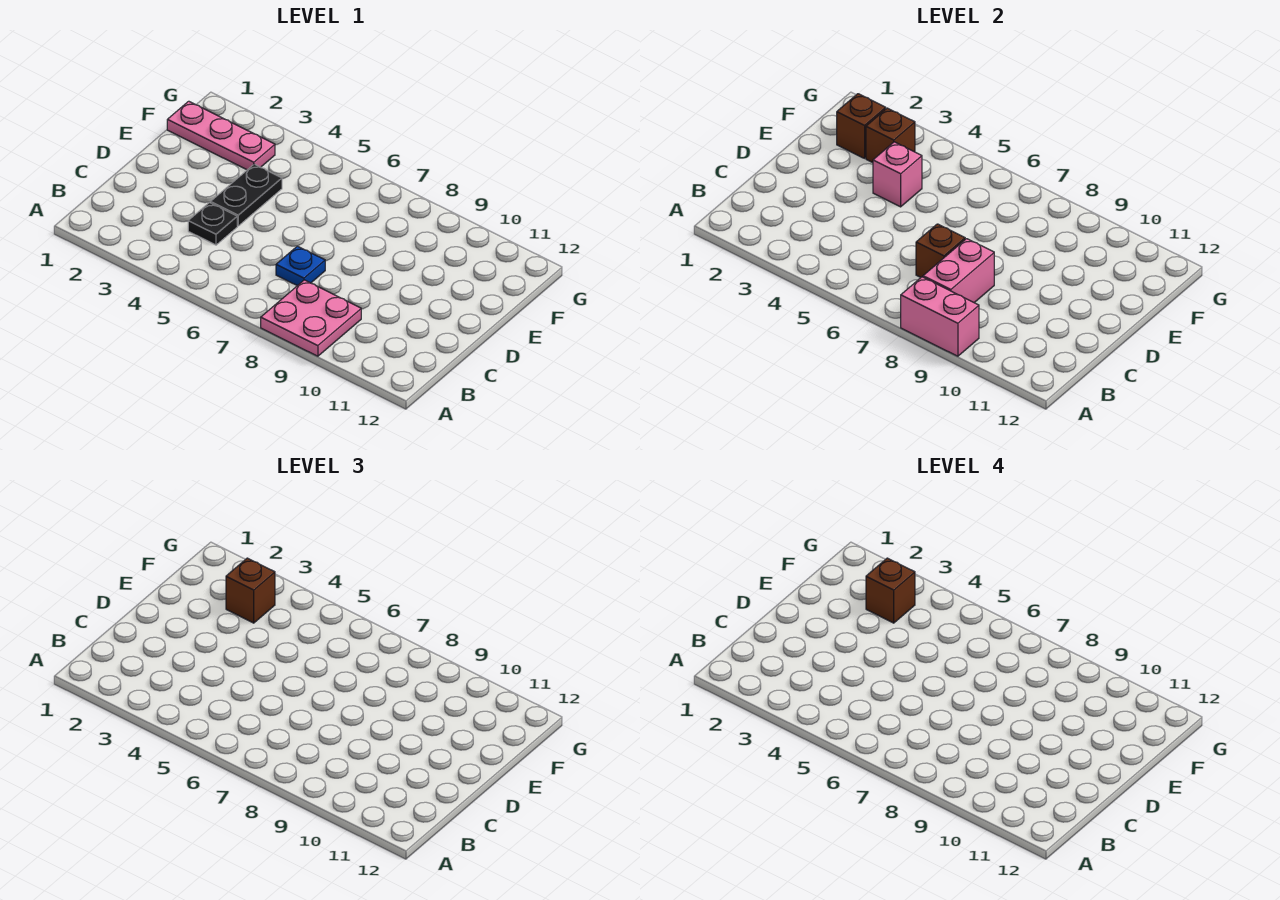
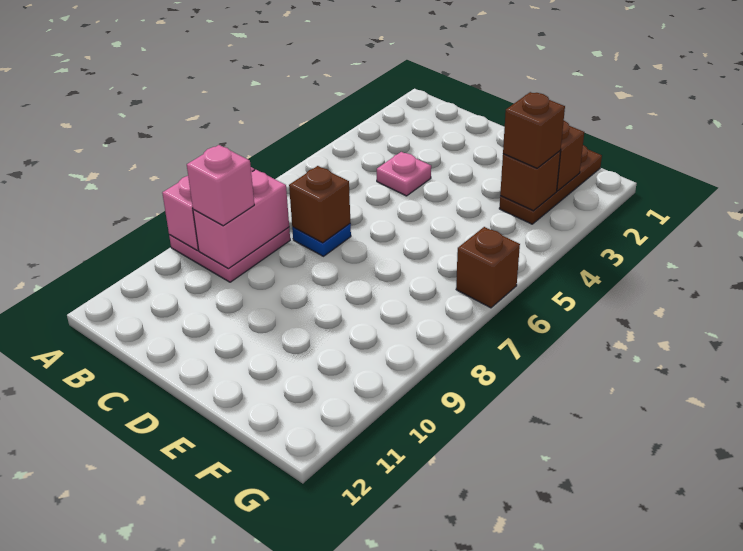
pink brick B8:C8 level 2 -> pink brick B8:B9 level 2
black plate C4 level 1 -> pink plate C4 level 1
black plate D4:E4 level 1 -> none
pink brick E4 level 2 -> pink brick B9 level 3
pink plate F1:F3 level 1 -> brown plate F1:F3 level 1
brown brick F3 level 4 -> brown brick G6 level 1

